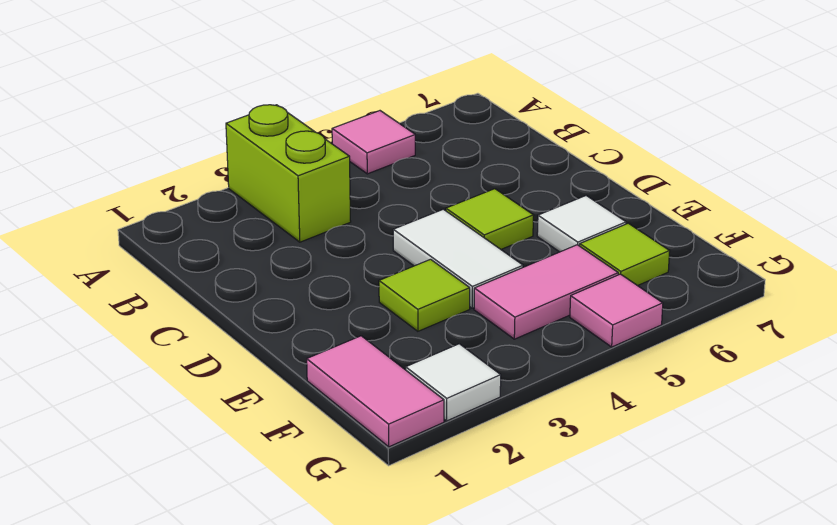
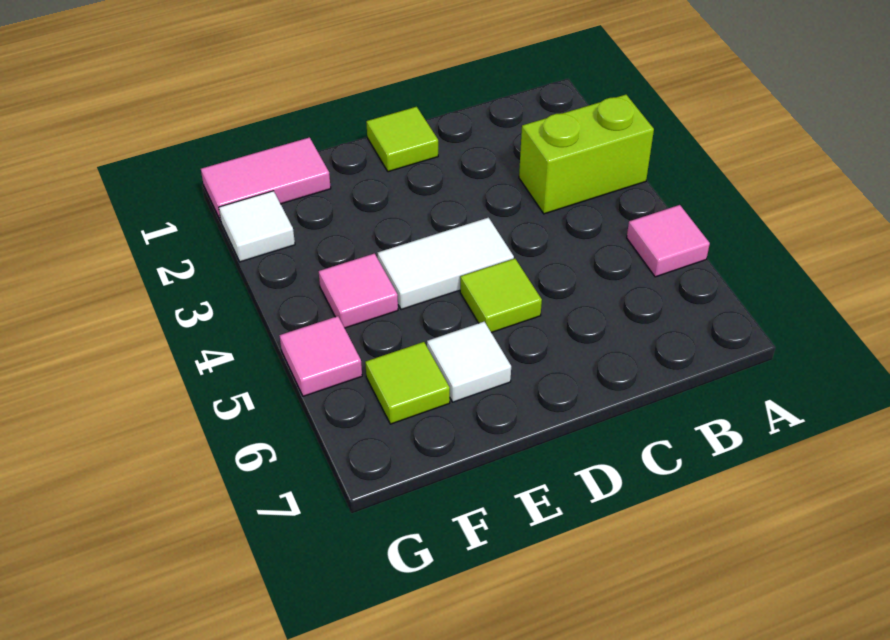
lime tile E3 level 1 -> lime tile D1 level 1
pink tile F4:F5 level 1 -> pink tile F4 level 1

